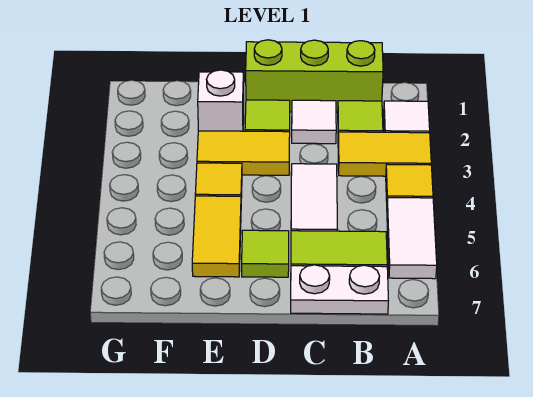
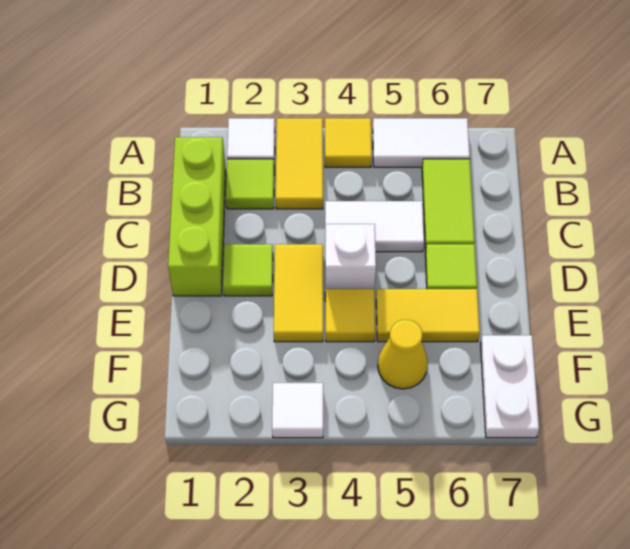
white plate B7:C7 level 1 -> white plate F7:G7 level 1
white tile C2 level 1 -> white tile G3 level 1
white brick E2 level 1 -> white brick D4 level 1
none -> yellow cone F5 level 1

